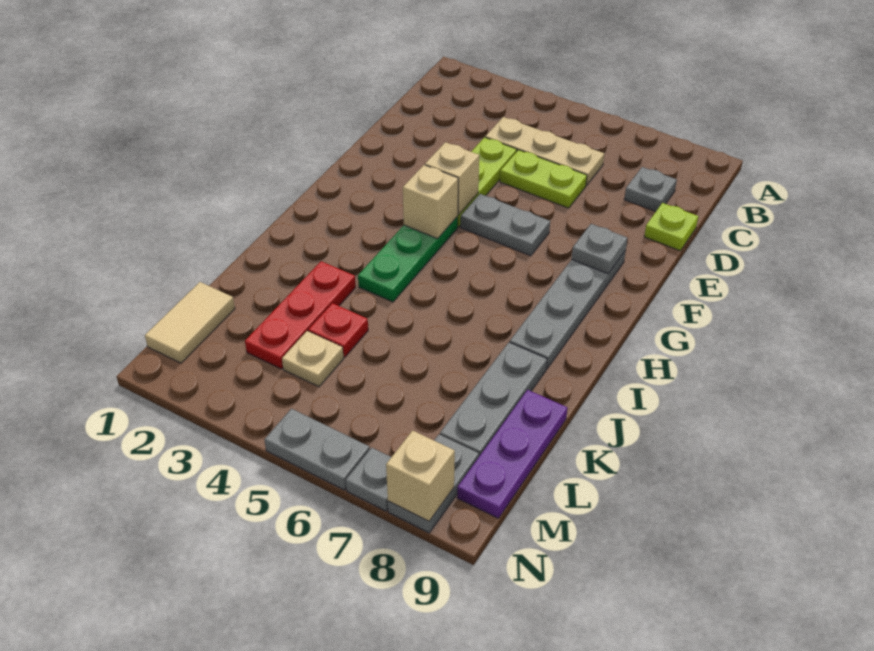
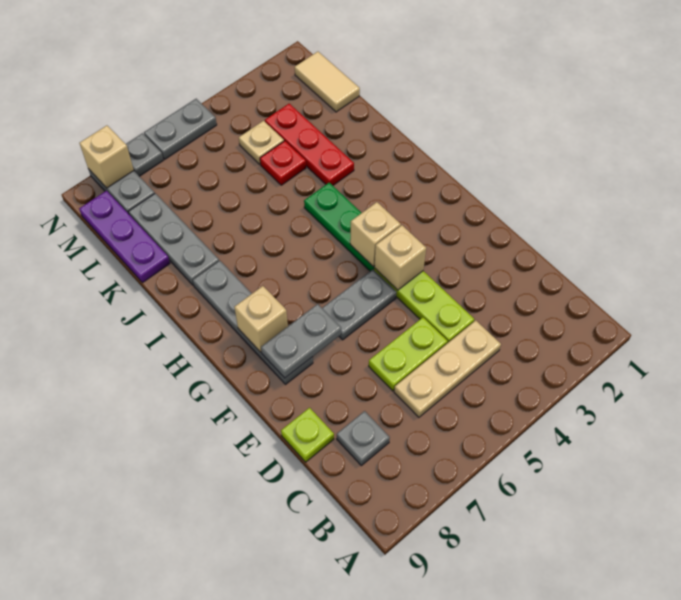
grey plate F8 level 2 -> grey plate F7:F8 level 2
none -> tan brick G8 level 2

